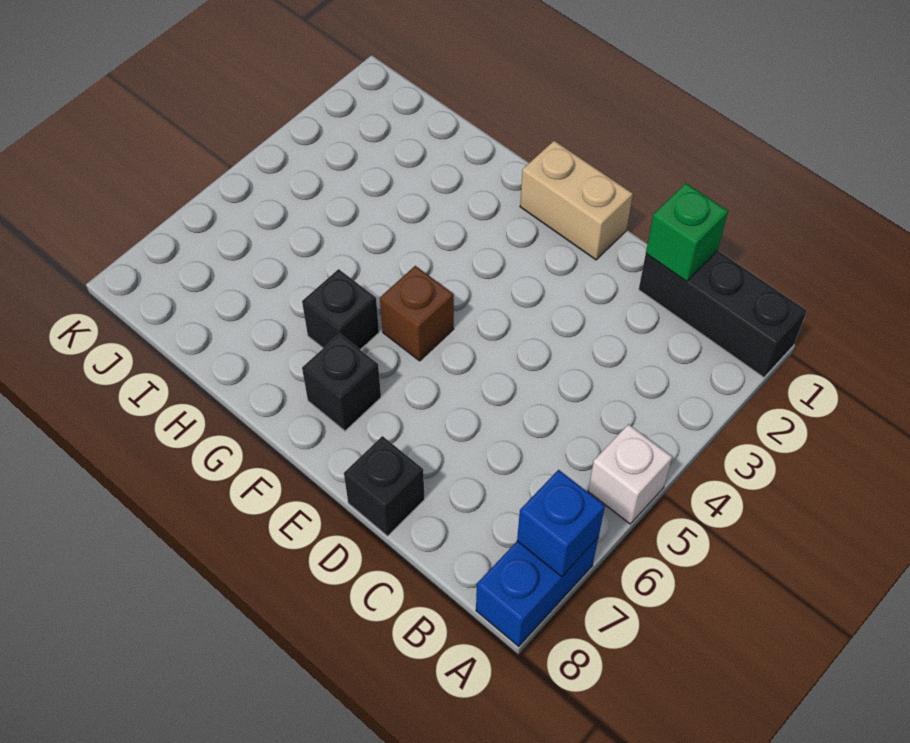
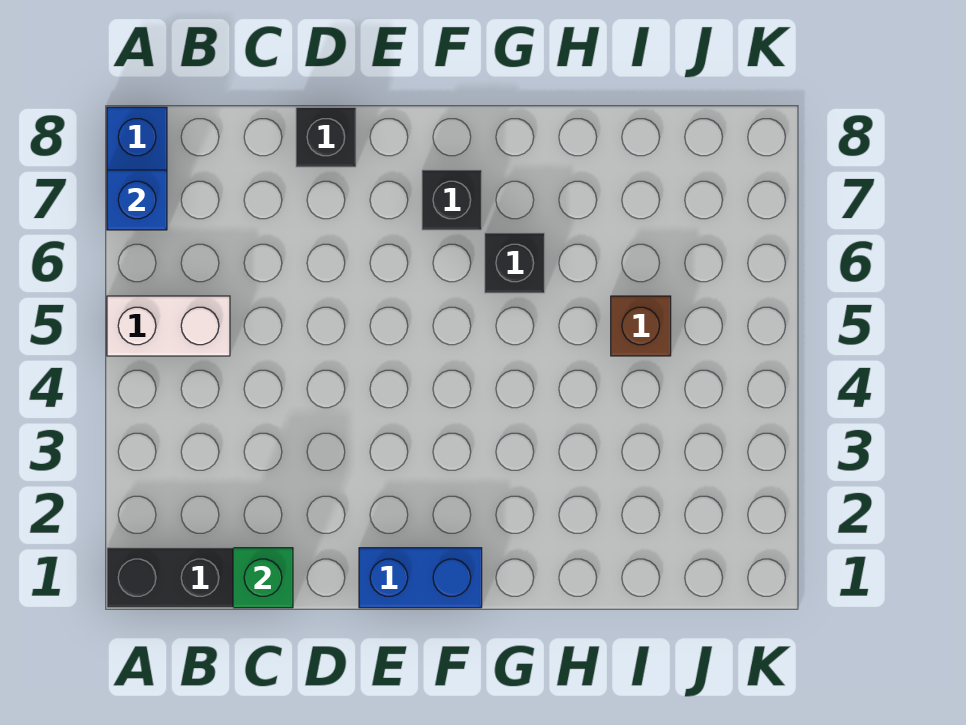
white brick A5 level 1 -> white brick A5:B5 level 1
tan brick E1:F1 level 1 -> blue brick E1:F1 level 1
brown brick F5 level 1 -> brown brick I5 level 1

